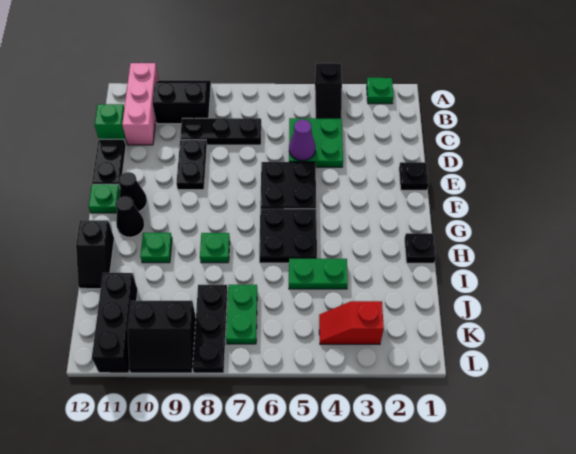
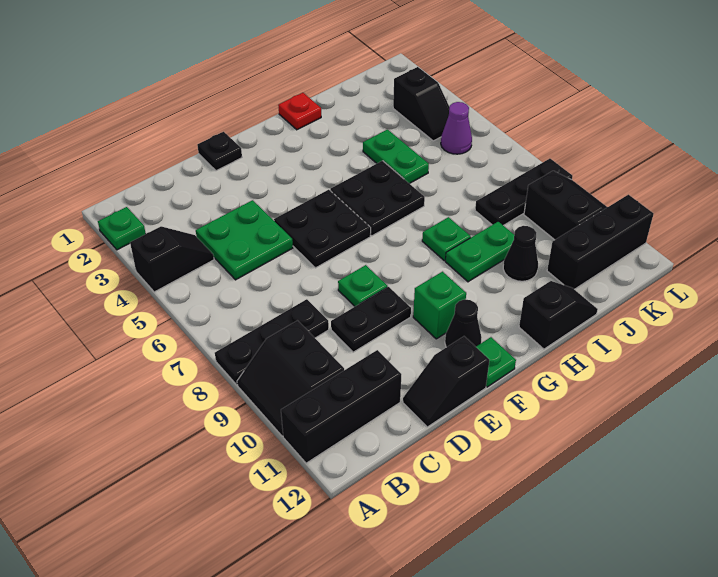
pink brick A11:C11 level 1 -> black brick A11:C11 level 1
black plate C7:C9 level 1 -> black plate A8:C8 level 1
green brick C12 level 1 -> green brick F10 level 1
purple cone D5 level 2 -> purple cone K5 level 1
black plate D12:E12 level 1 -> black slope D12:E12 level 1 top E
black cone G11 level 1 -> black cone I10 level 1
black plate H1 level 1 -> red plate H1 level 1
green plate H10 level 1 -> green plate E8 level 1
green plate J7:K7 level 1 -> green plate H9:I9 level 1
red slope K3:K4 level 1 top 3 -> black slope K3:K4 level 1 top 3

